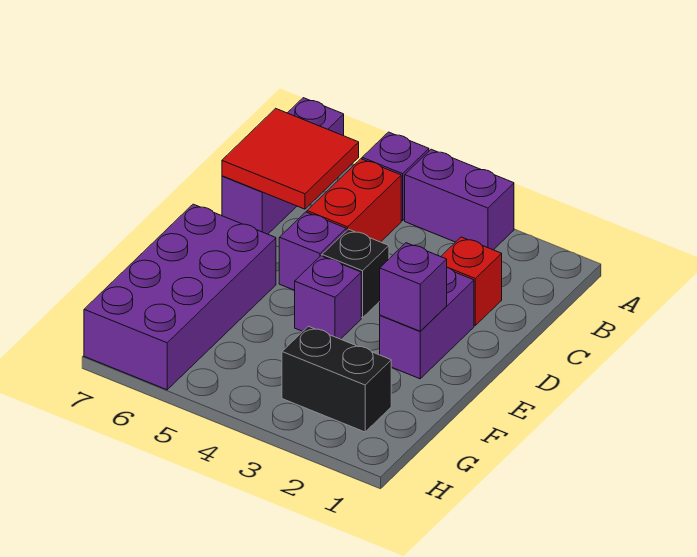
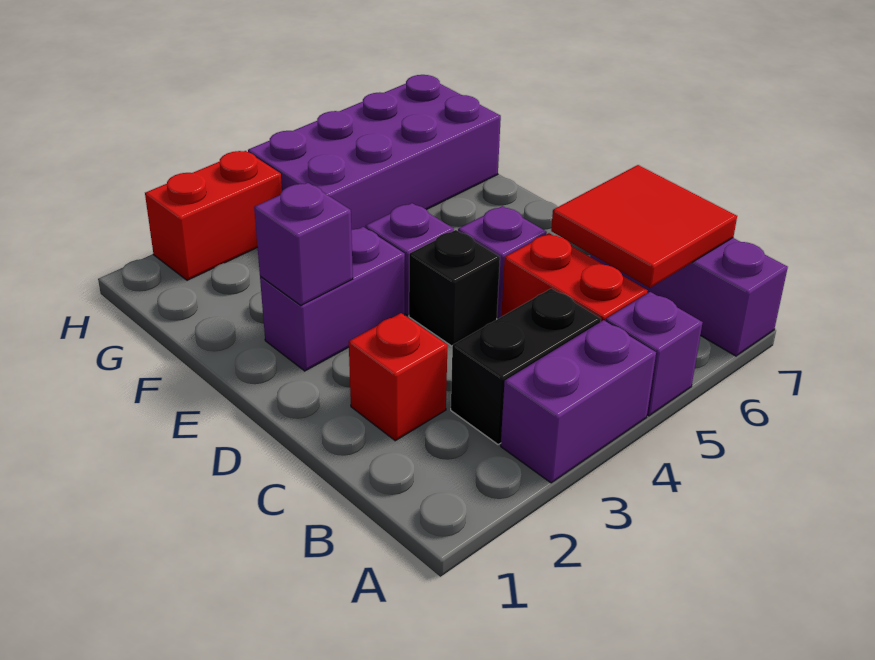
purple brick D2:E2 level 1 -> purple brick E2:E3 level 1
purple brick E6:H7 level 1 -> purple brick G4:H7 level 1
black brick G2:G3 level 1 -> black brick B3:B4 level 1
none -> red brick H2:H3 level 1

